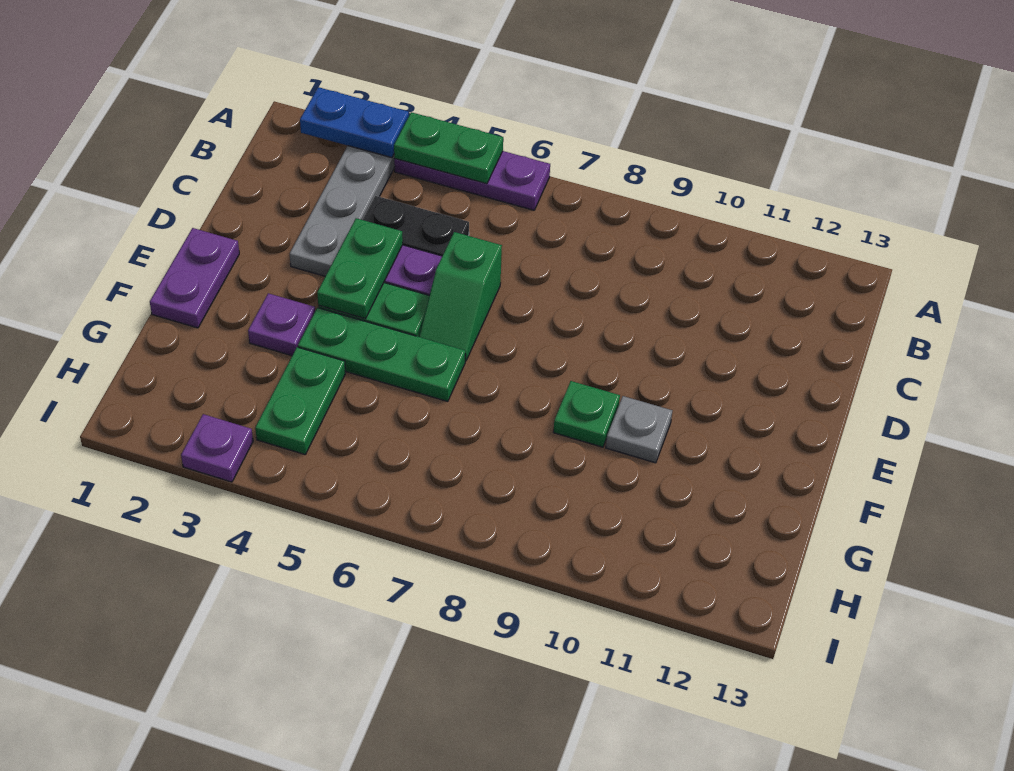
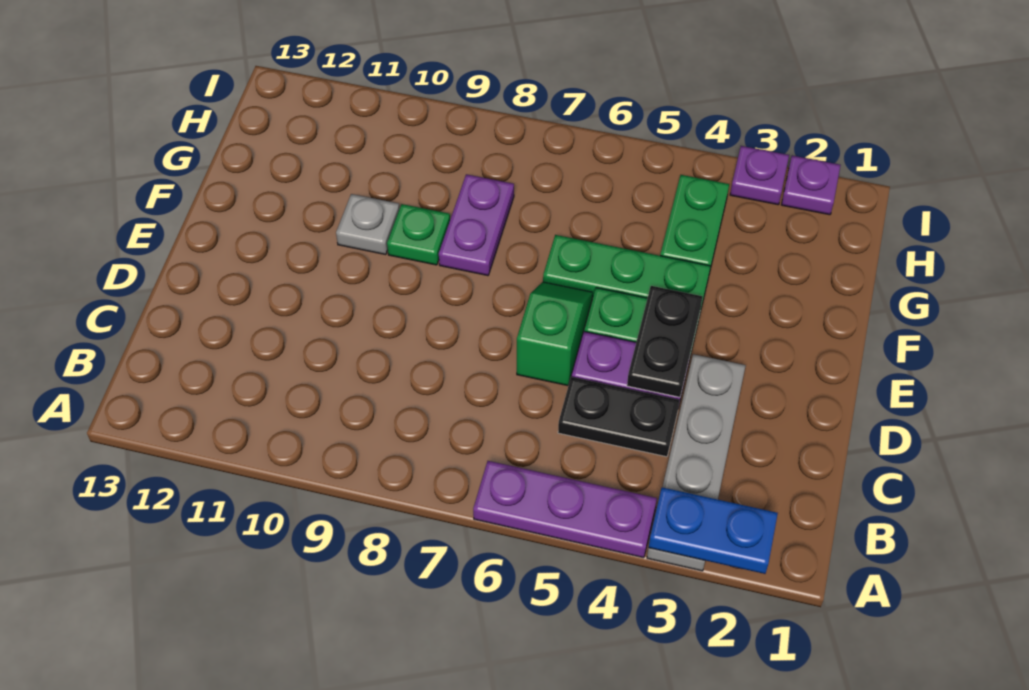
green plate A4:A5 level 2 -> none
green plate D4:E4 level 2 -> black plate D4:E4 level 2
purple plate E1:F1 level 1 -> purple plate F8:G8 level 1
purple plate F3 level 1 -> purple plate I2 level 1

